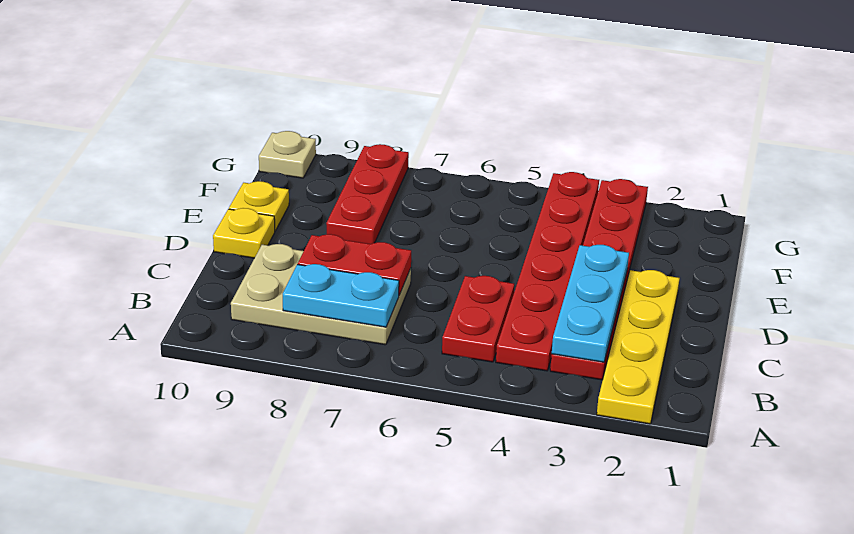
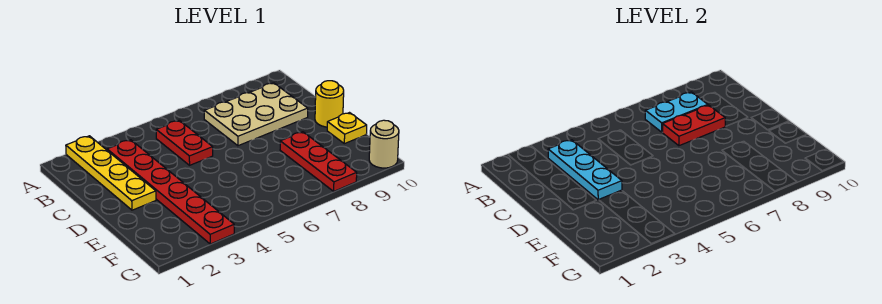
red plate B4:G4 level 1 -> none
yellow plate D10 level 1 -> yellow round brick D10 level 1
tan plate G10 level 1 -> tan round brick G10 level 1

